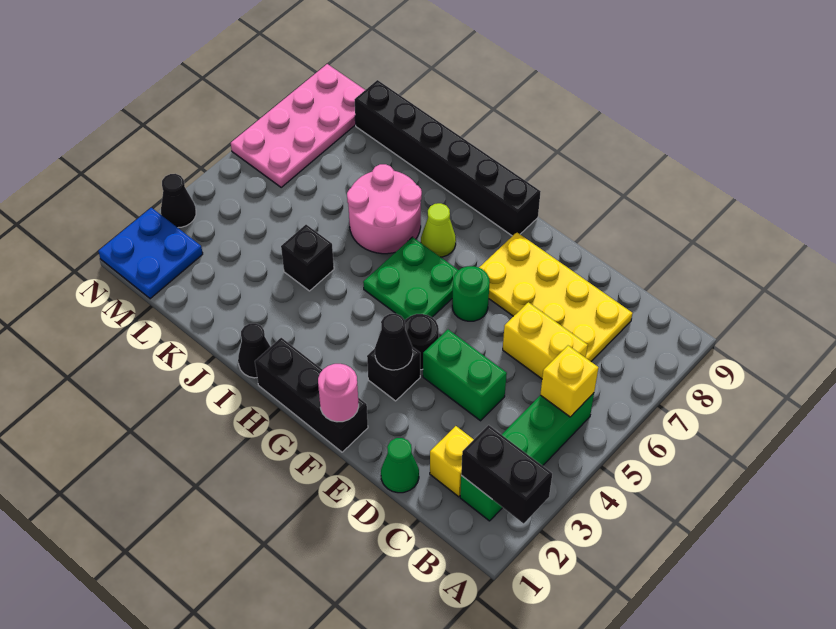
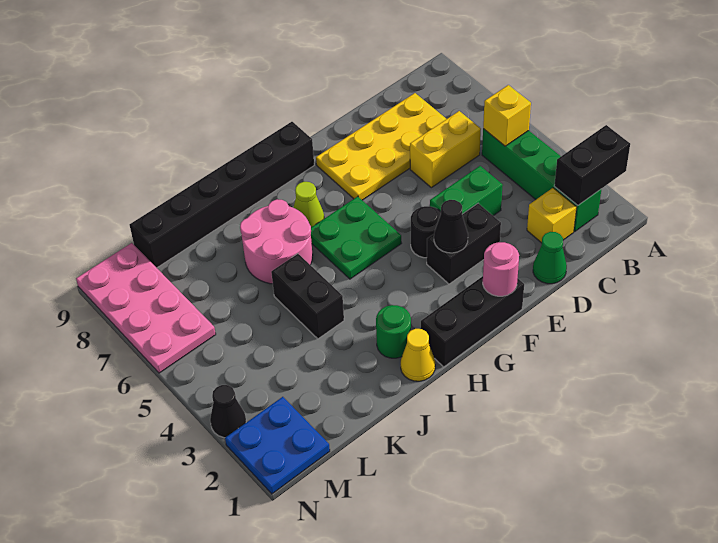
black brick F3 level 1 -> black brick E3:F3 level 1
green round brick F6 level 1 -> green round brick I2 level 1
black cone I1 level 1 -> yellow cone I1 level 1
black brick J4 level 1 -> black brick J4:J5 level 1

